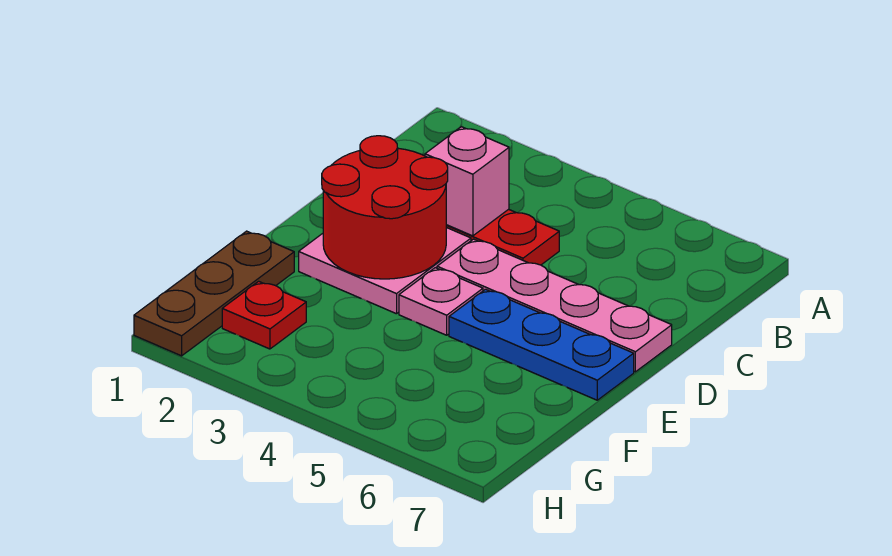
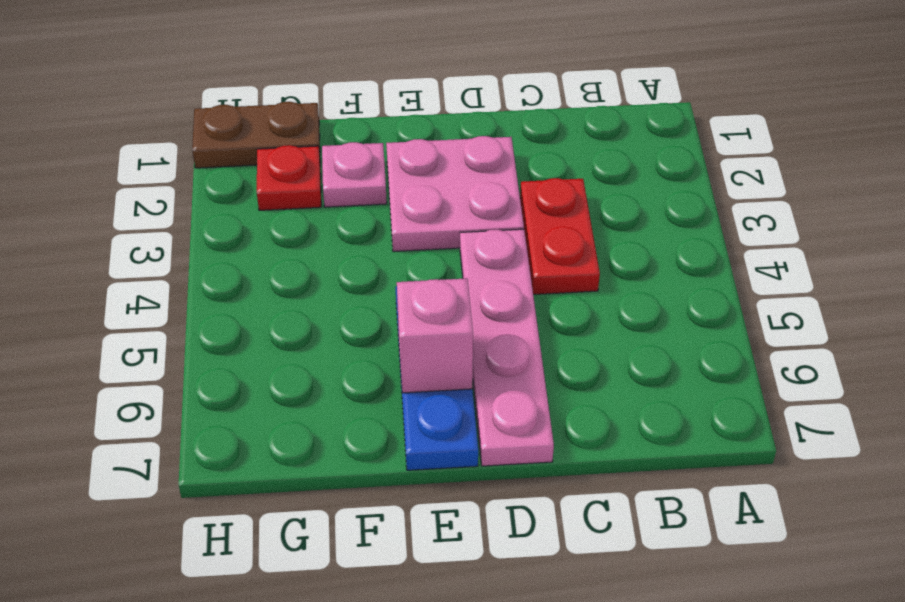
pink brick C3 level 2 -> pink brick E6 level 2
red round brick D2:E3 level 2 -> none
pink plate E4 level 1 -> pink plate F2 level 1
brown plate F1:H1 level 1 -> brown plate G1:H1 level 1

